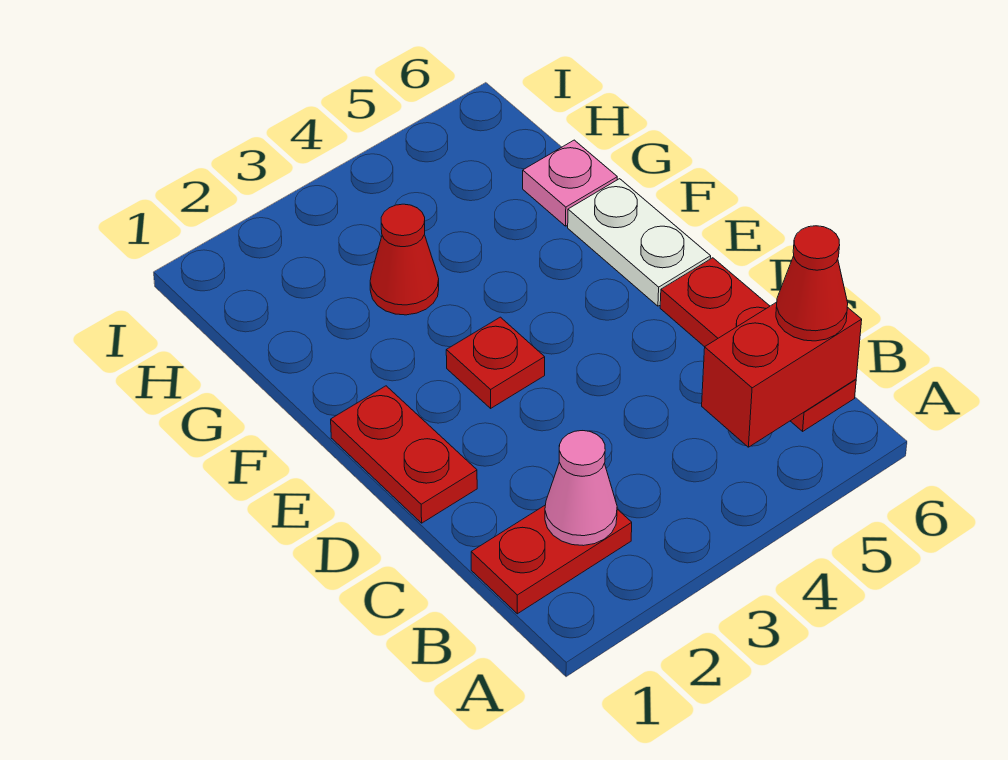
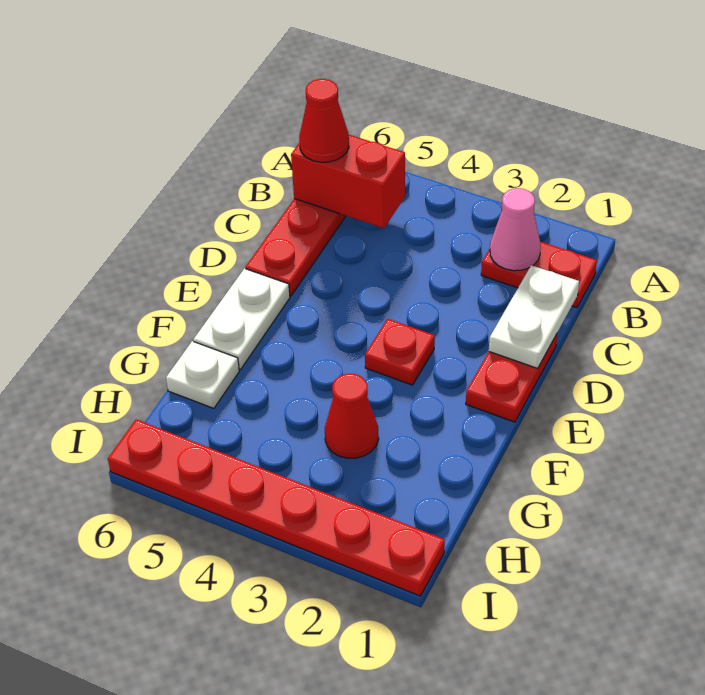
none -> white plate C1:D1 level 2
pink plate G6 level 1 -> white plate G6 level 1
none -> red plate I1:I6 level 1

